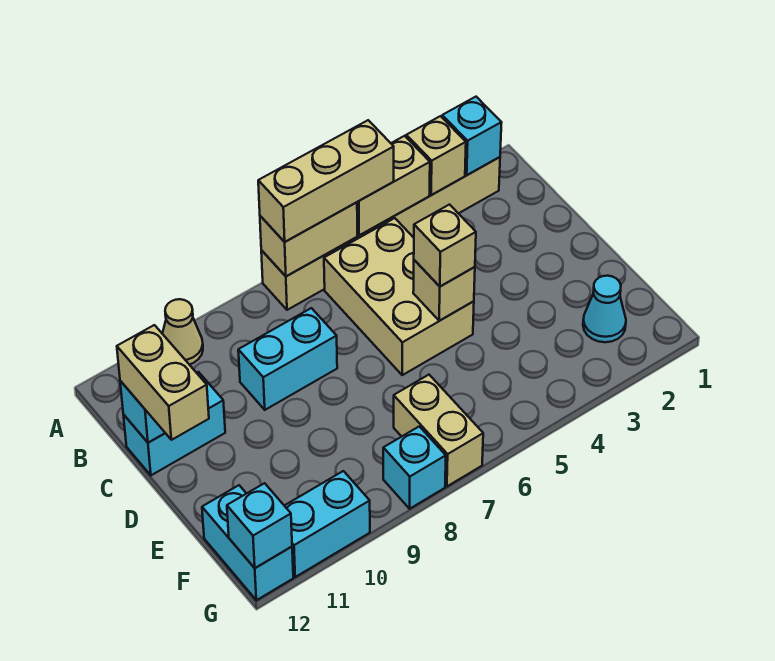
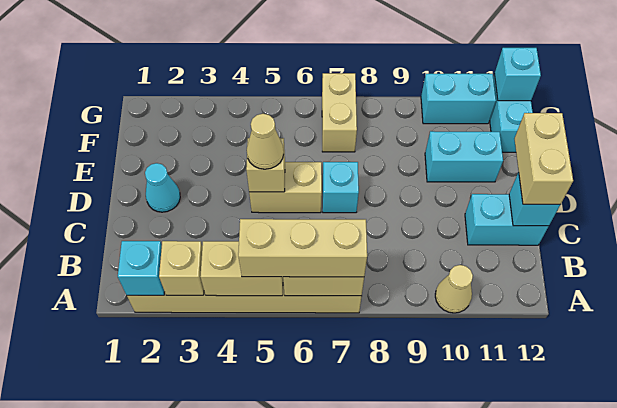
tan brick B5:D6 level 1 -> tan brick D5:D6 level 1
cyan brick C8:C9 level 1 -> cyan brick E10:E11 level 1
tan brick D5 level 3 -> tan cone D5 level 3
cyan cone F2 level 1 -> cyan cone D2 level 1
cyan brick G8 level 1 -> cyan brick D7 level 1

